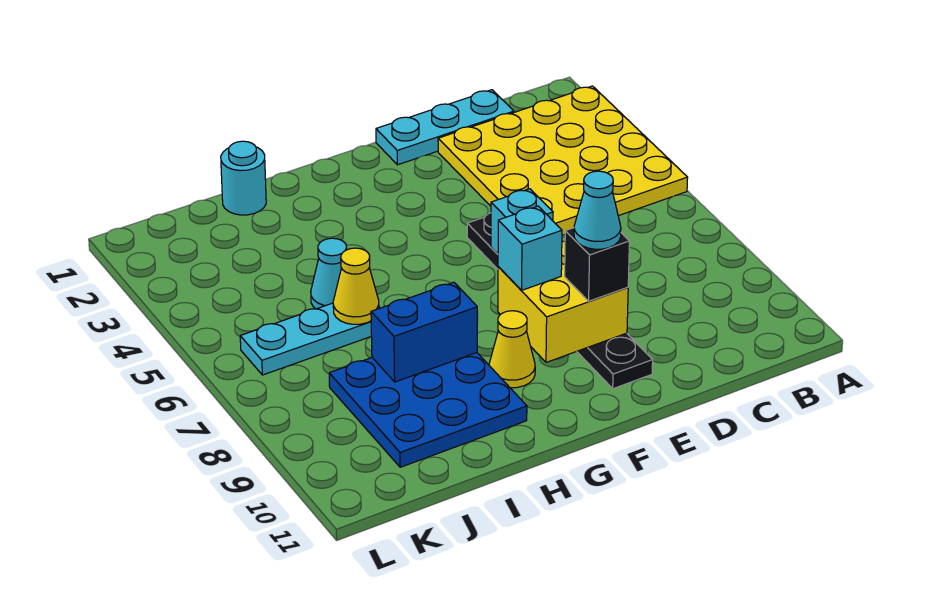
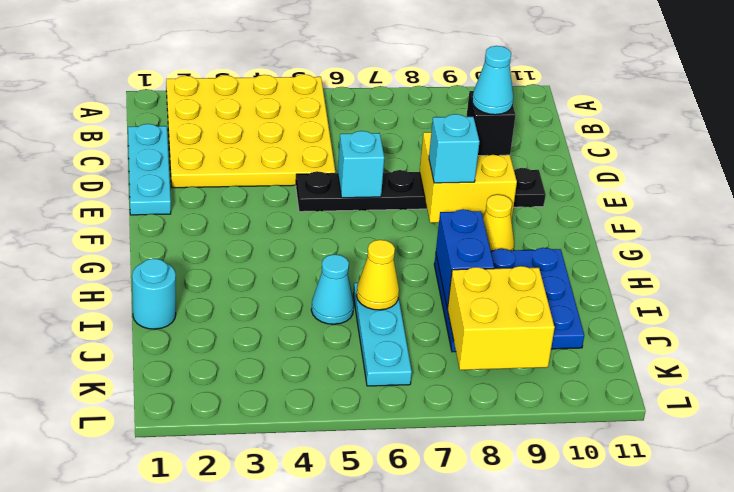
none -> yellow brick J8:K9 level 2

